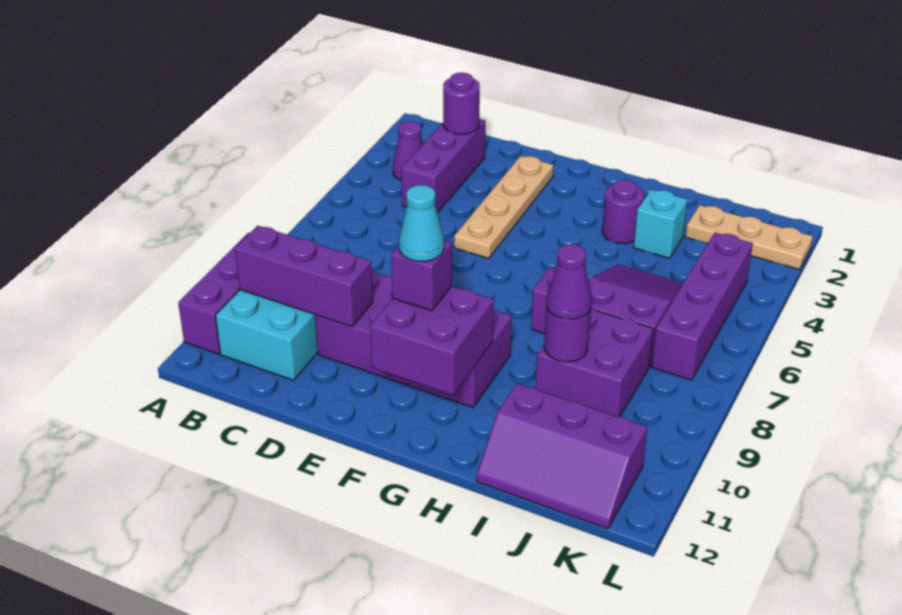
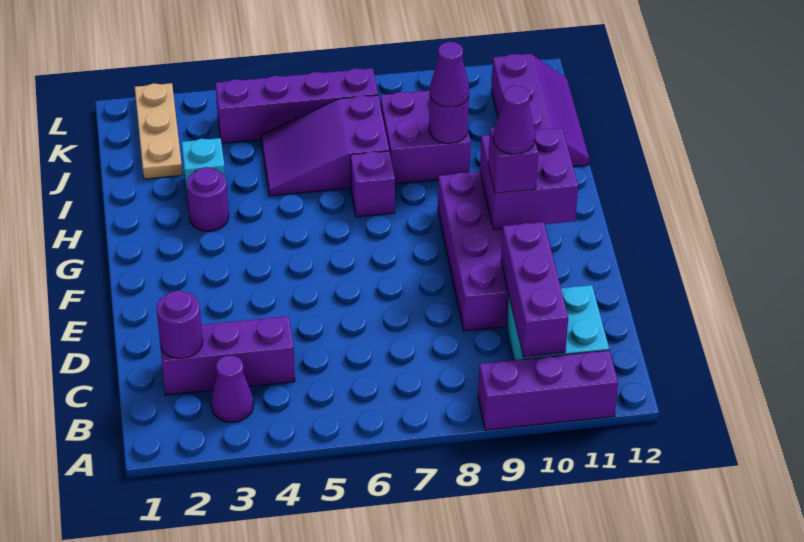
tan plate E2:E5 level 1 -> none
cyan cone F10 level 4 -> purple cone F10 level 4

